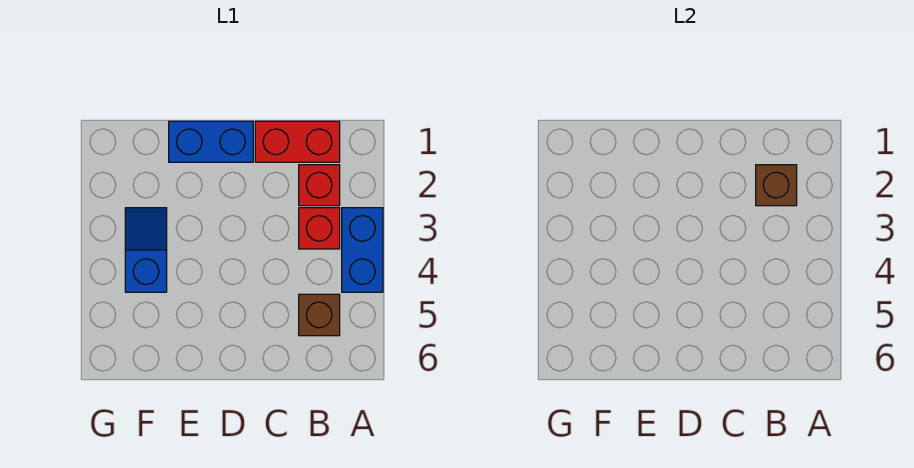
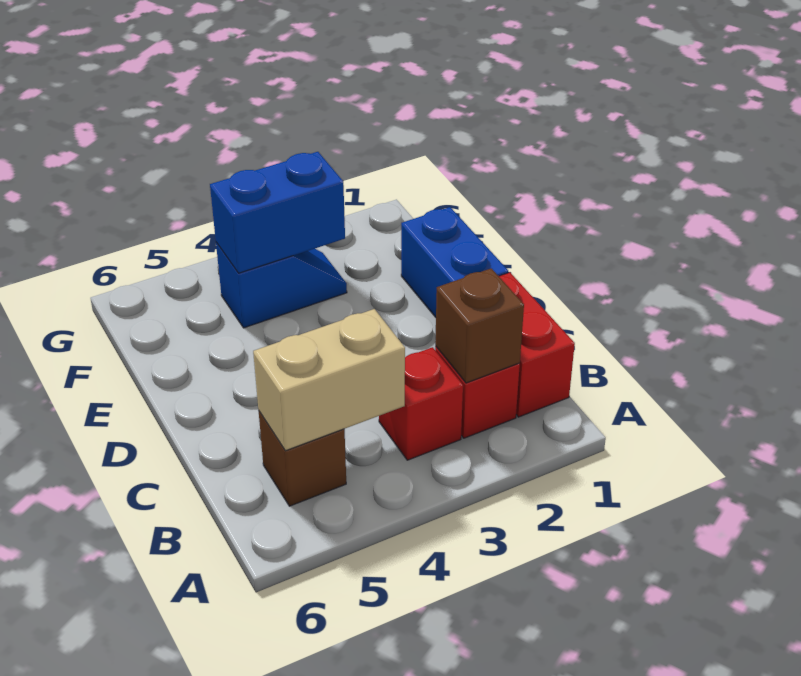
blue brick A3:A4 level 1 -> blue brick F3:F4 level 2
none -> tan brick B4:B5 level 2

